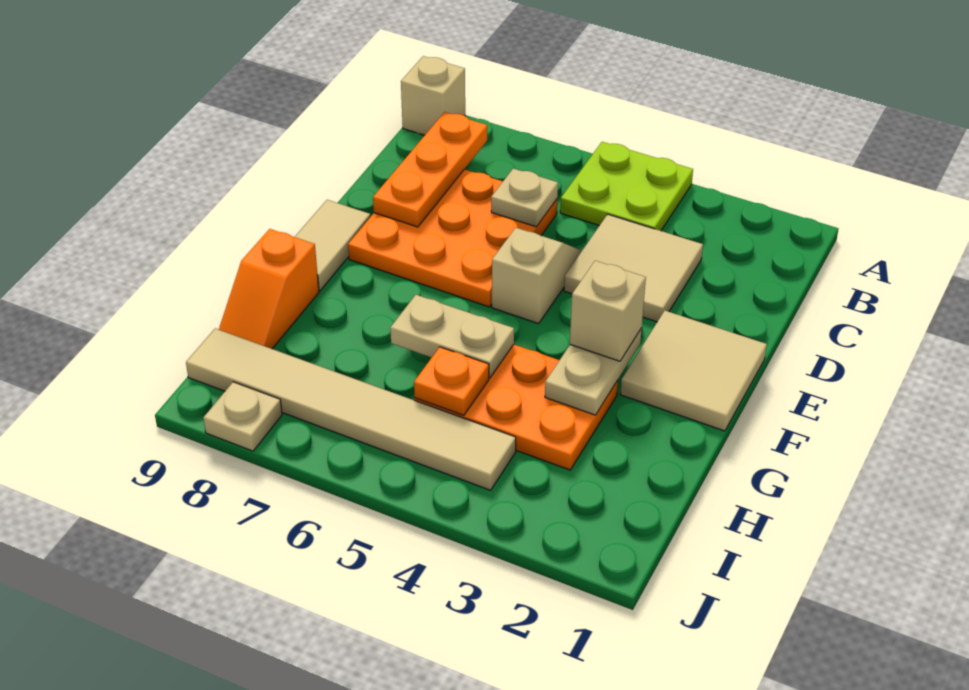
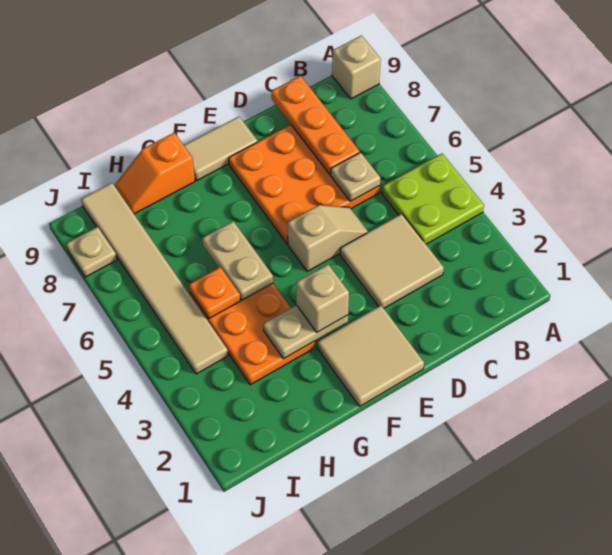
orange plate B8:D8 level 2 -> orange plate C7:C9 level 2

